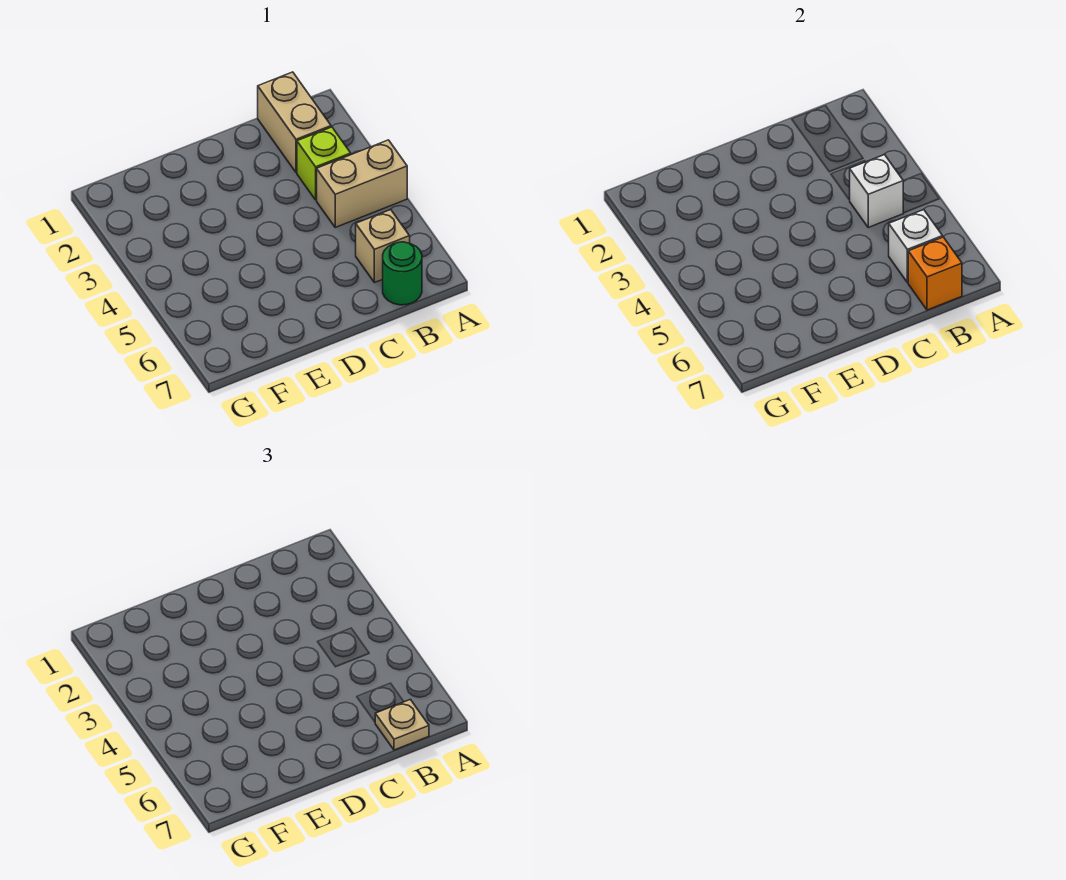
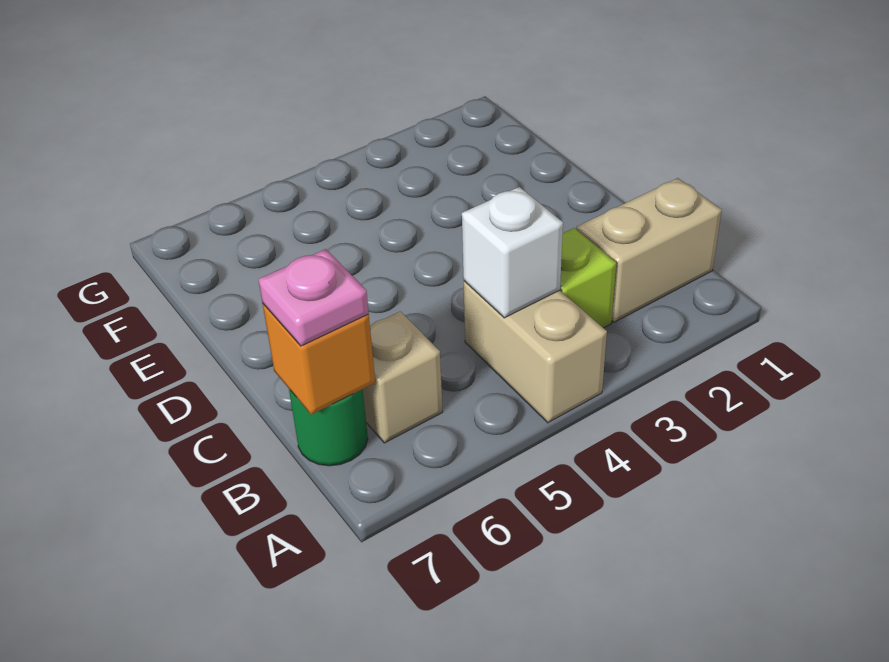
white brick B6 level 2 -> none
tan plate B7 level 3 -> pink plate B7 level 3

